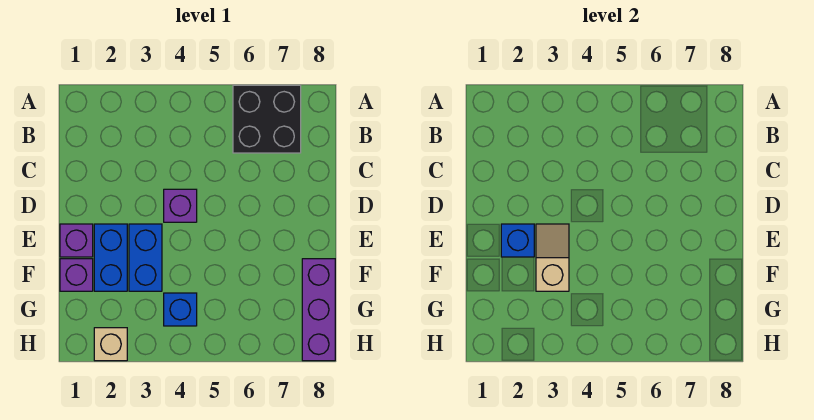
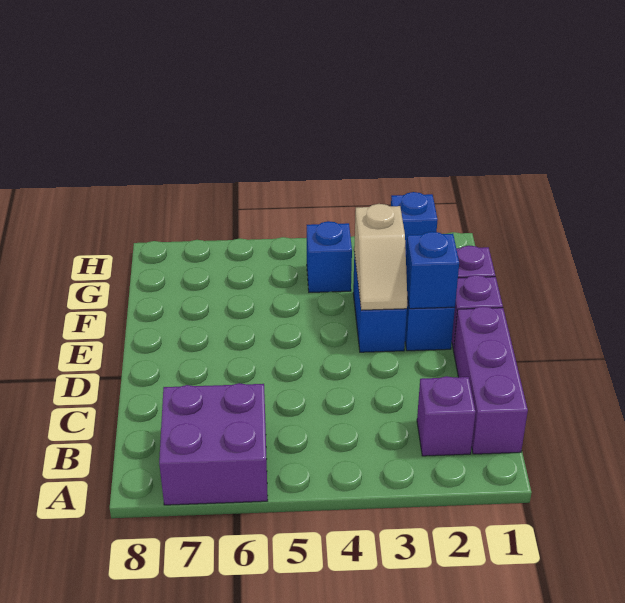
black brick A6:B7 level 1 -> purple brick A6:B7 level 1
purple brick D4 level 1 -> purple brick B2 level 1
purple brick F8:H8 level 1 -> purple brick B1:D1 level 1
tan brick H2 level 1 -> blue brick H2 level 1

